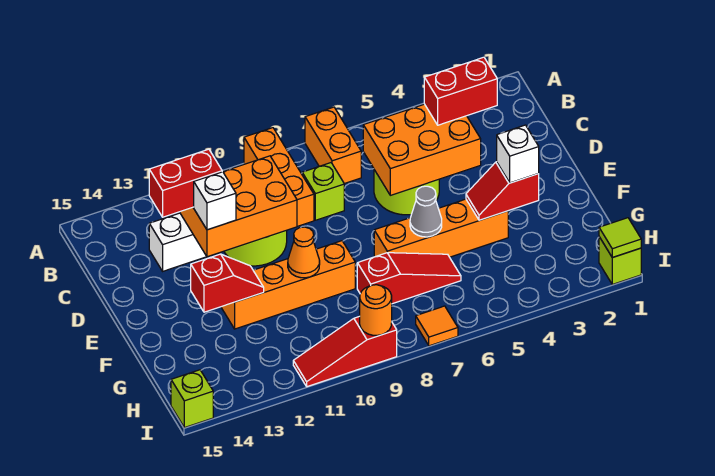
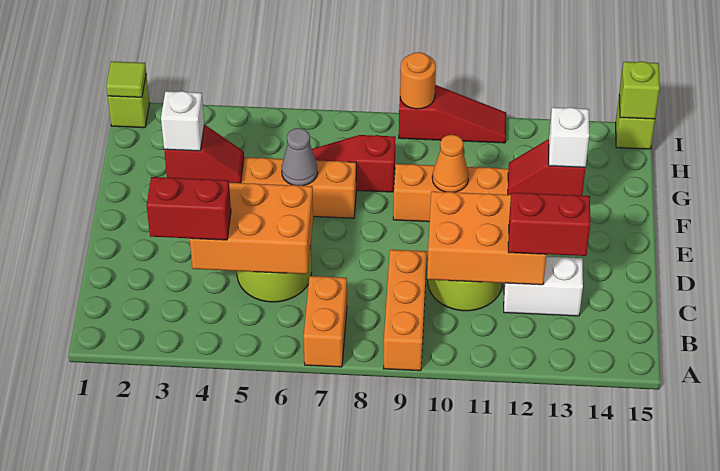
lime brick C8 level 1 -> lime brick I15 level 2
white brick D12 level 3 -> white brick F13 level 3
orange tile I7 level 1 -> none

